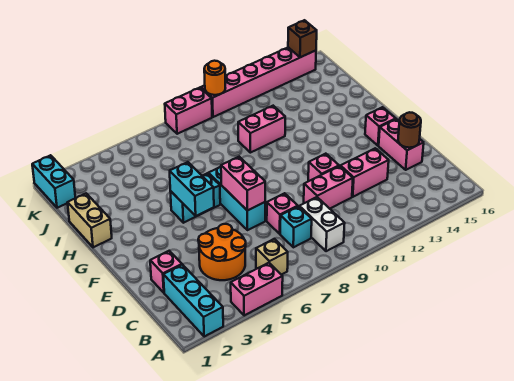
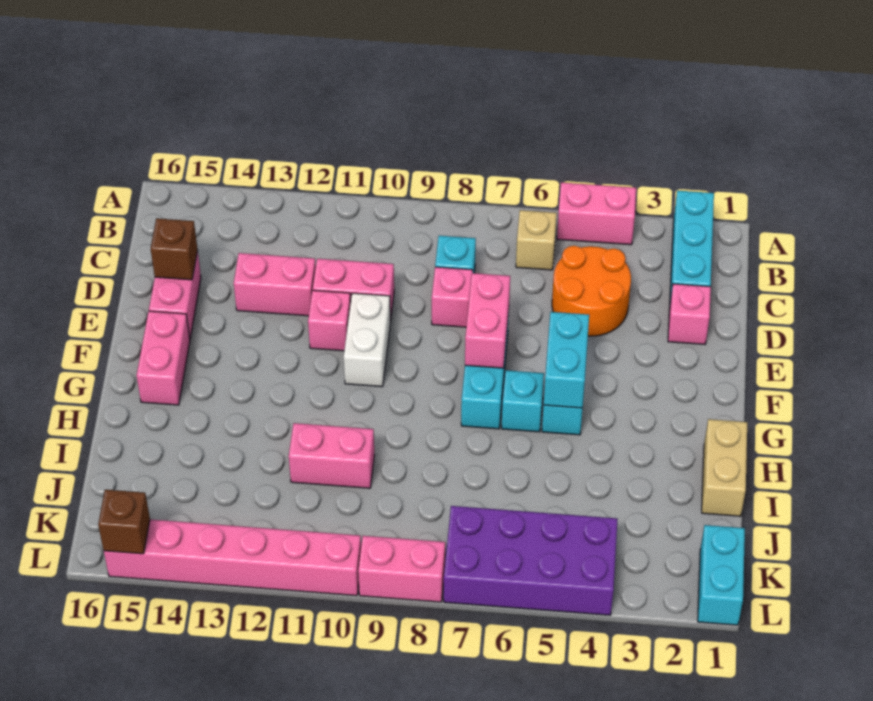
white brick B9:C9 level 1 -> white brick E10:F10 level 1
brown round brick D15 level 2 -> brown brick D15 level 2
pink brick F15 level 1 -> pink brick F15:G15 level 1
none -> purple brick K4:L7 level 1
orange round brick L10 level 2 -> none

